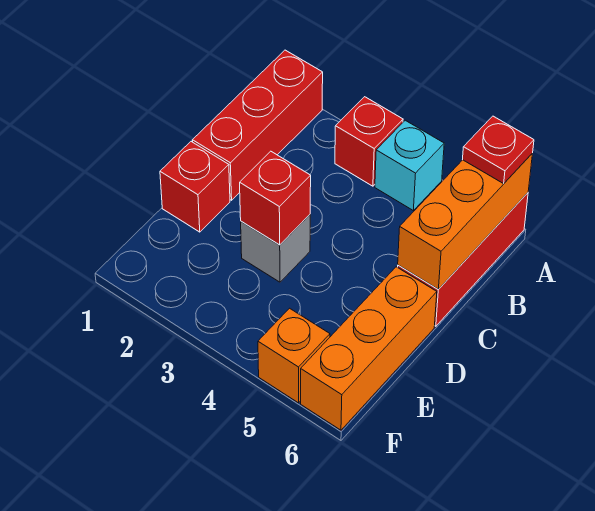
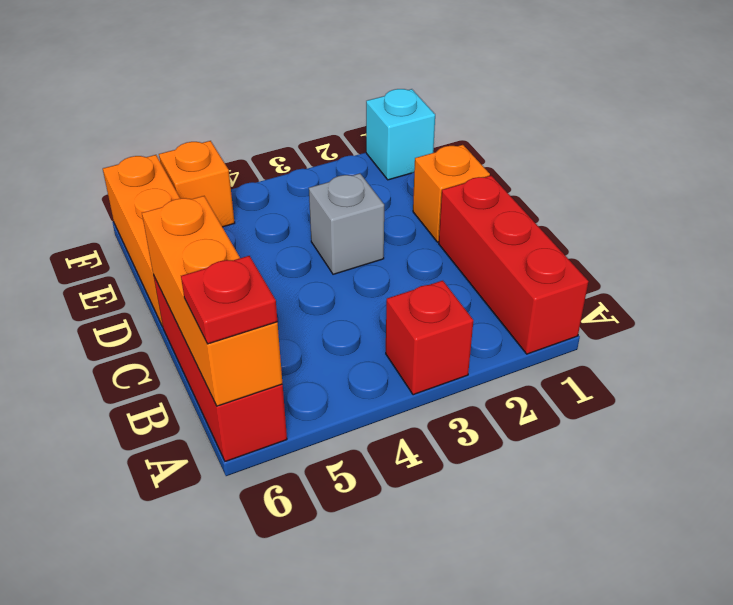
cyan brick A4 level 1 -> cyan brick F1 level 1
red brick D1 level 1 -> orange brick D1 level 1
red brick D3 level 2 -> none

